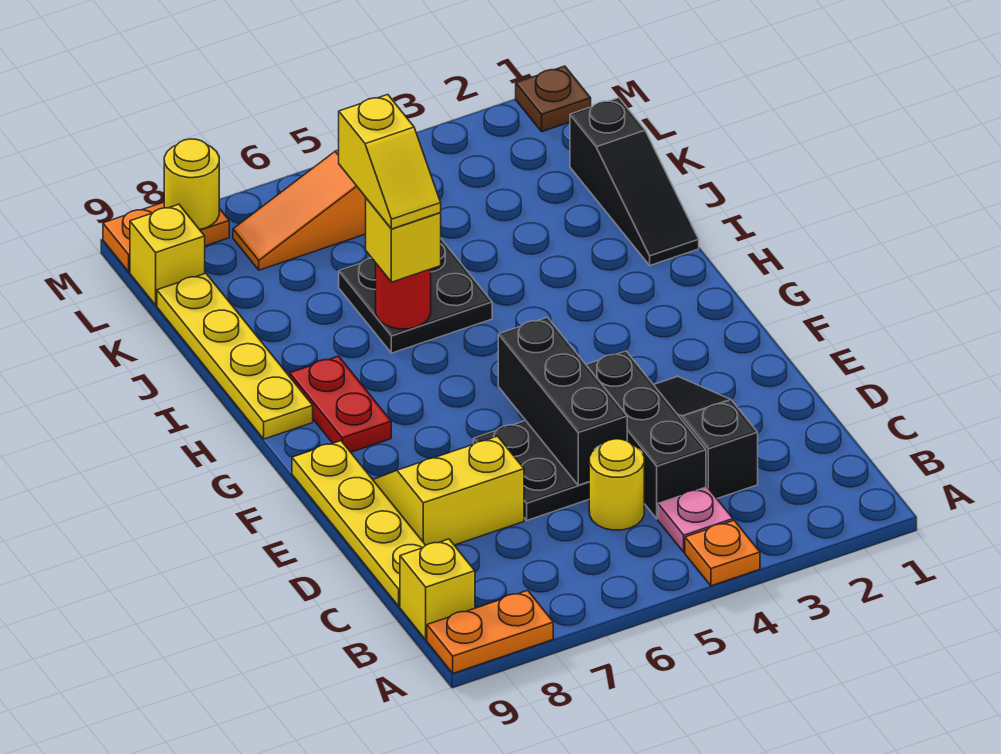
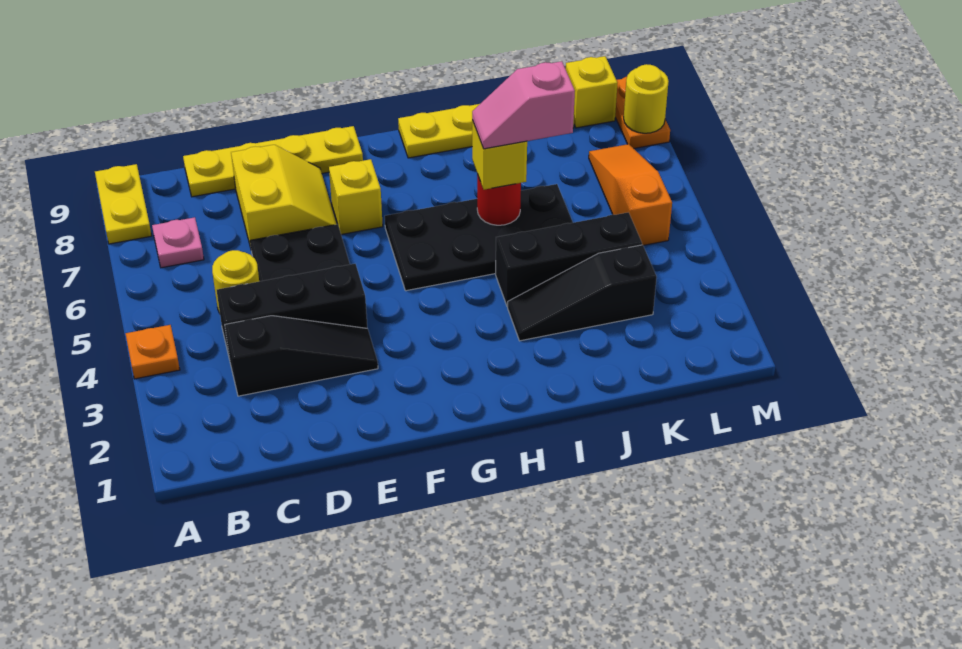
orange plate A8:A9 level 1 -> yellow plate A8:A9 level 1
pink plate B4 level 1 -> pink plate B7 level 1
yellow brick B9 level 1 -> yellow brick F7 level 1
black brick D5:F5 level 2 -> black brick I4:K4 level 1
red plate G8:H8 level 1 -> none
black slope I1:K1 level 1 top K -> black slope I3:K3 level 1 top K
black plate I5:J6 level 1 -> black plate G5:J6 level 1
yellow slope I6:J6 level 4 top J -> pink slope I6:J6 level 4 top J
brown plate M1 level 1 -> none

